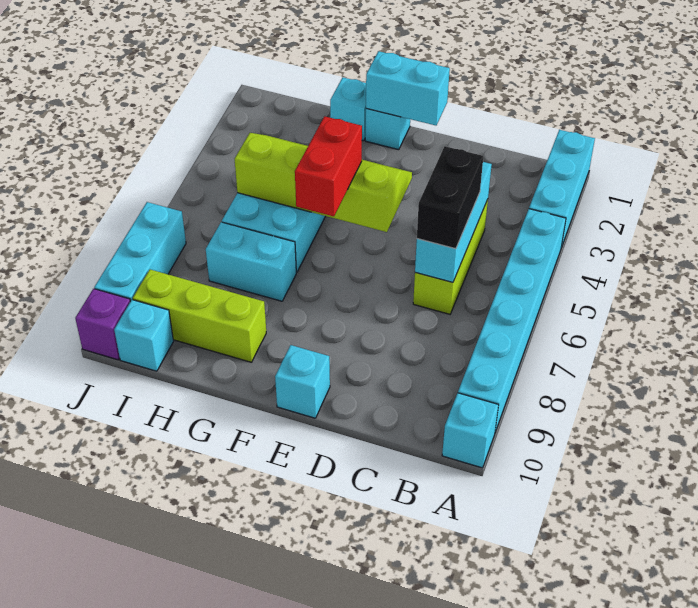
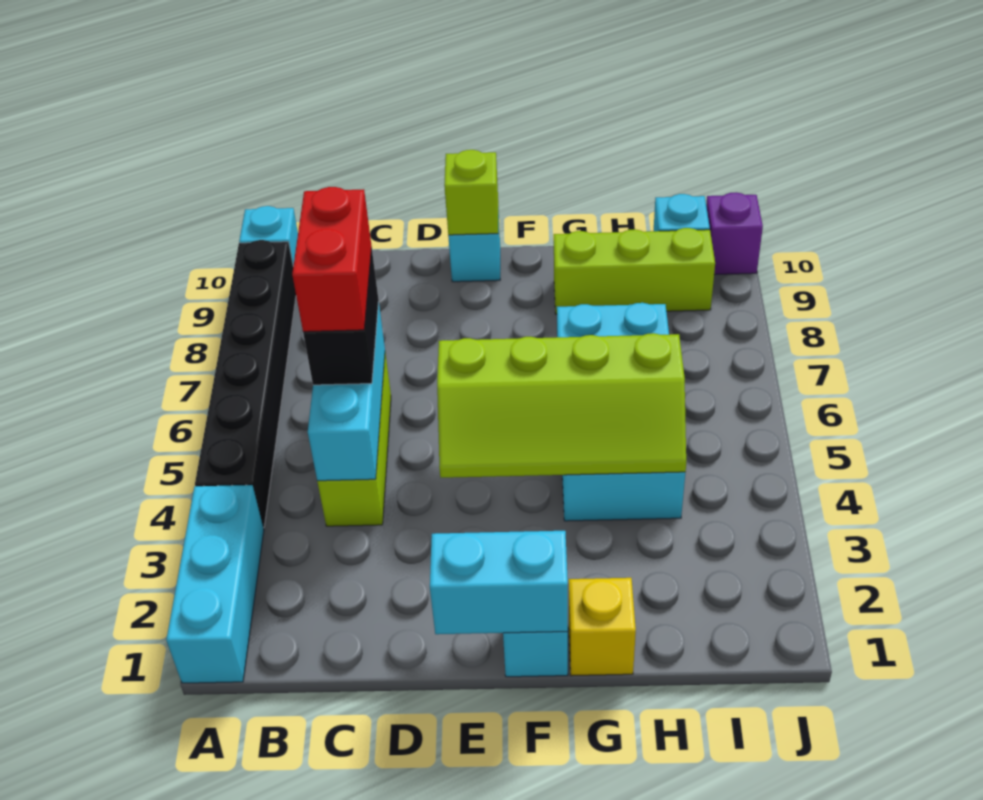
cyan brick A4:A9 level 1 -> black brick A4:A9 level 1
none -> lime brick E10 level 2
red brick F5:F6 level 3 -> red brick C5:C6 level 4
cyan brick G1 level 1 -> yellow brick G1 level 1
cyan brick J7:J9 level 1 -> none

